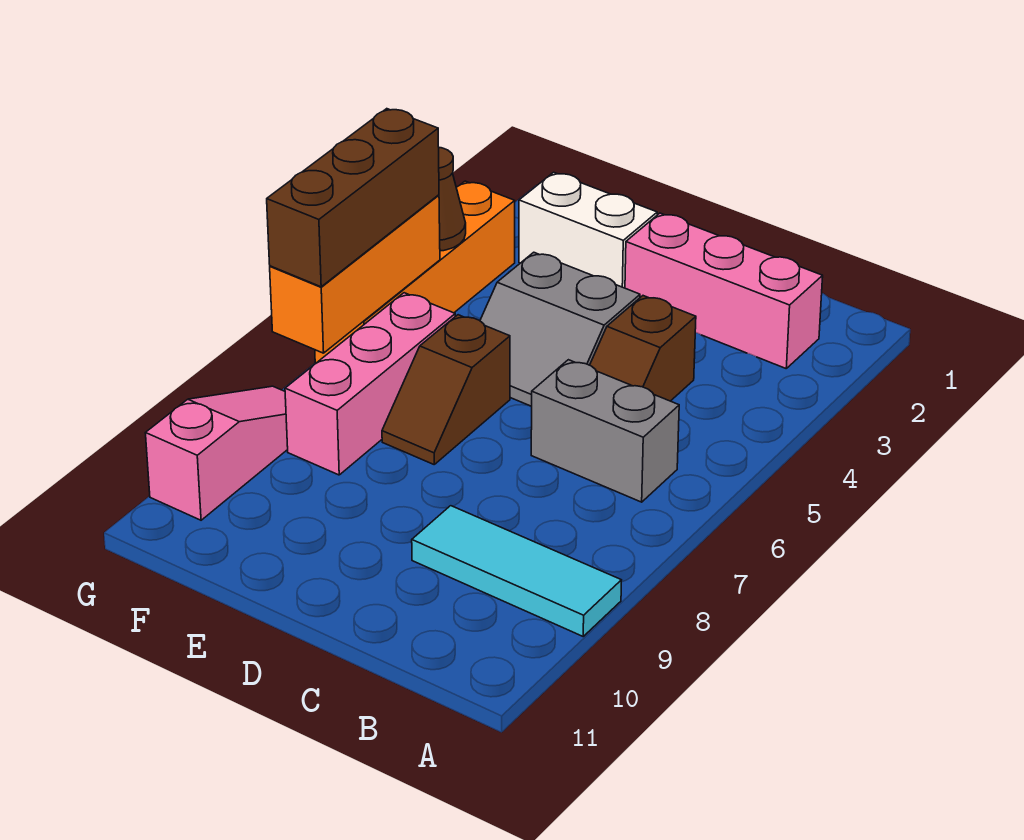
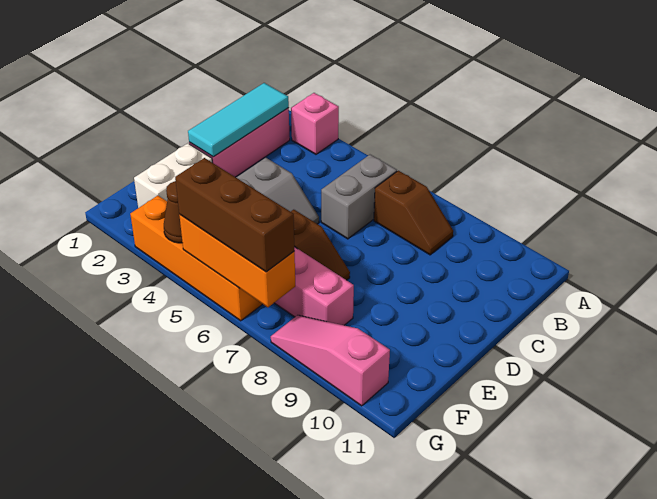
none -> pink brick A3 level 1
cyan tile A9:C9 level 1 -> cyan tile B2:D2 level 2
brown slope C4:C5 level 1 top 4 -> brown slope B7:B8 level 1 top 7

